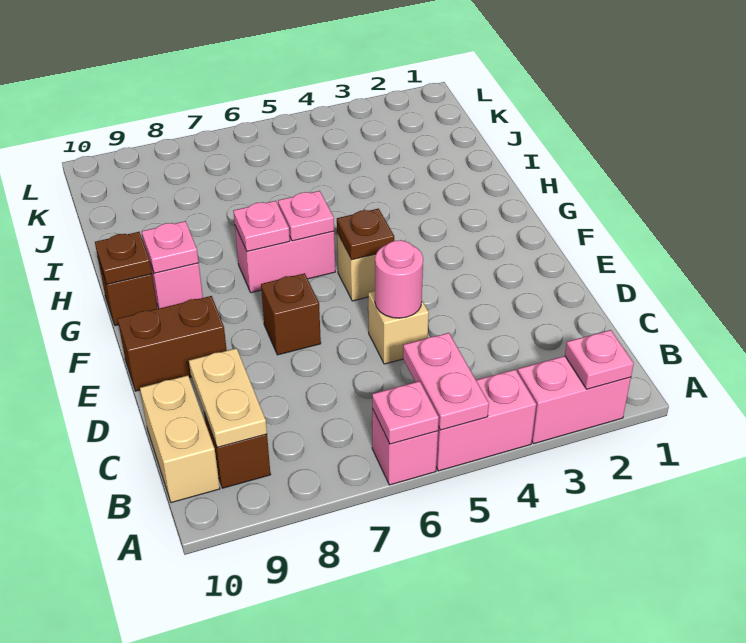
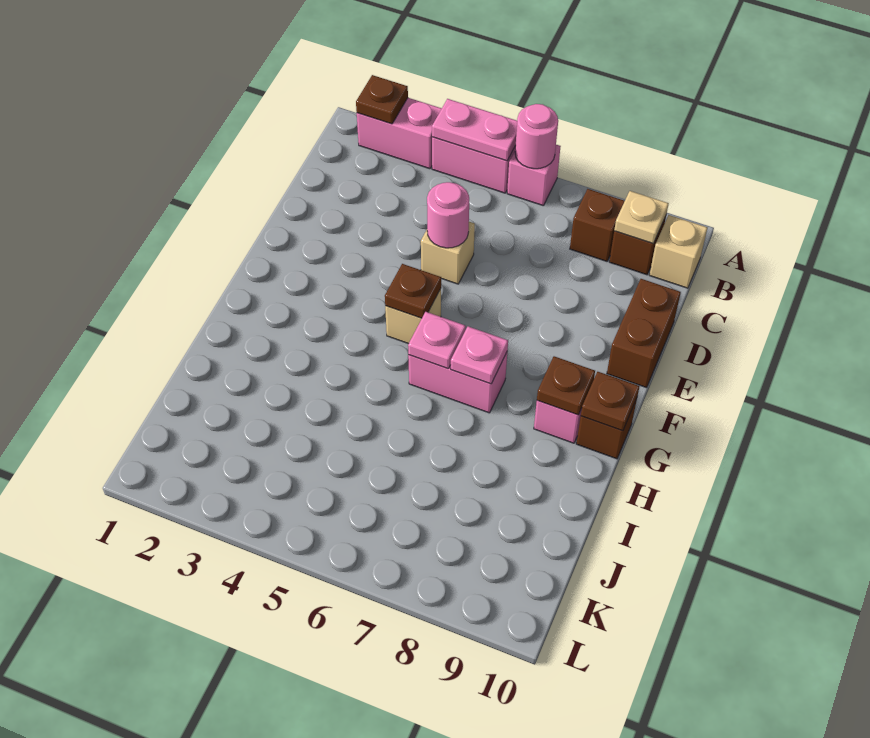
pink plate A2 level 2 -> brown plate A2 level 2
pink plate A5:B5 level 2 -> pink plate A4:A5 level 2
pink plate A6 level 2 -> pink round brick A6 level 2
tan plate B9:C9 level 2 -> tan plate B9 level 2
tan brick B10:C10 level 1 -> tan brick B10 level 1
brown brick E7 level 1 -> brown brick B8 level 1
brown brick E9:E10 level 1 -> brown brick D10:E10 level 1
pink plate G9 level 2 -> brown plate G9 level 2

